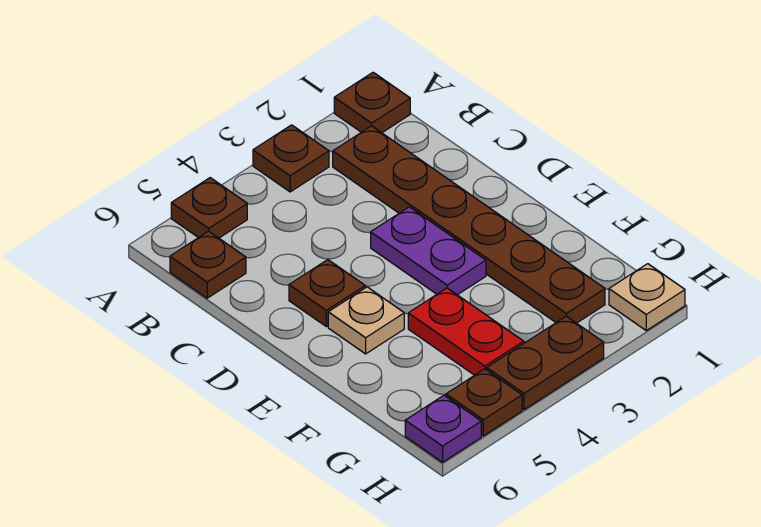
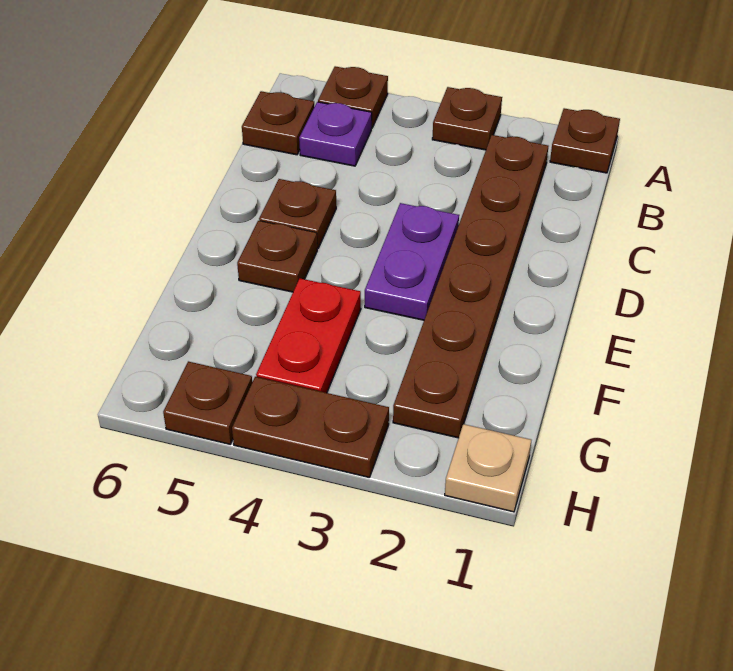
tan plate E5 level 1 -> brown plate E5 level 1
purple plate H6 level 1 -> purple plate B5 level 1

